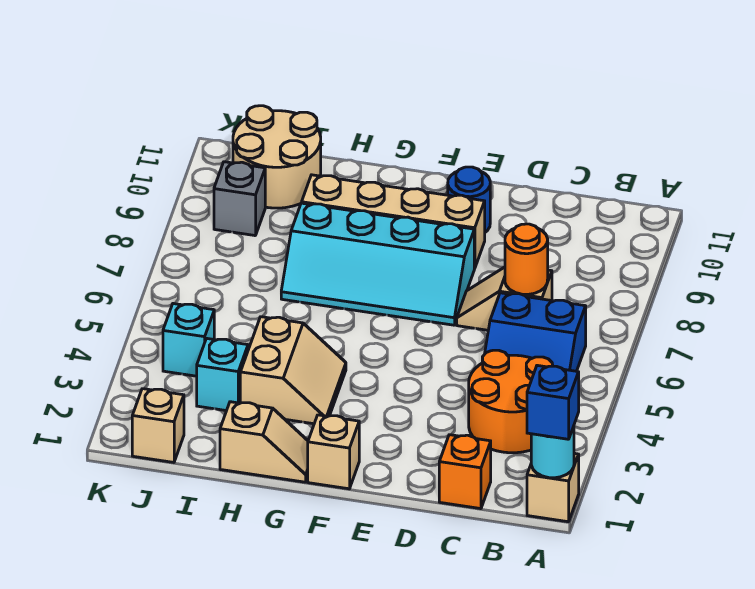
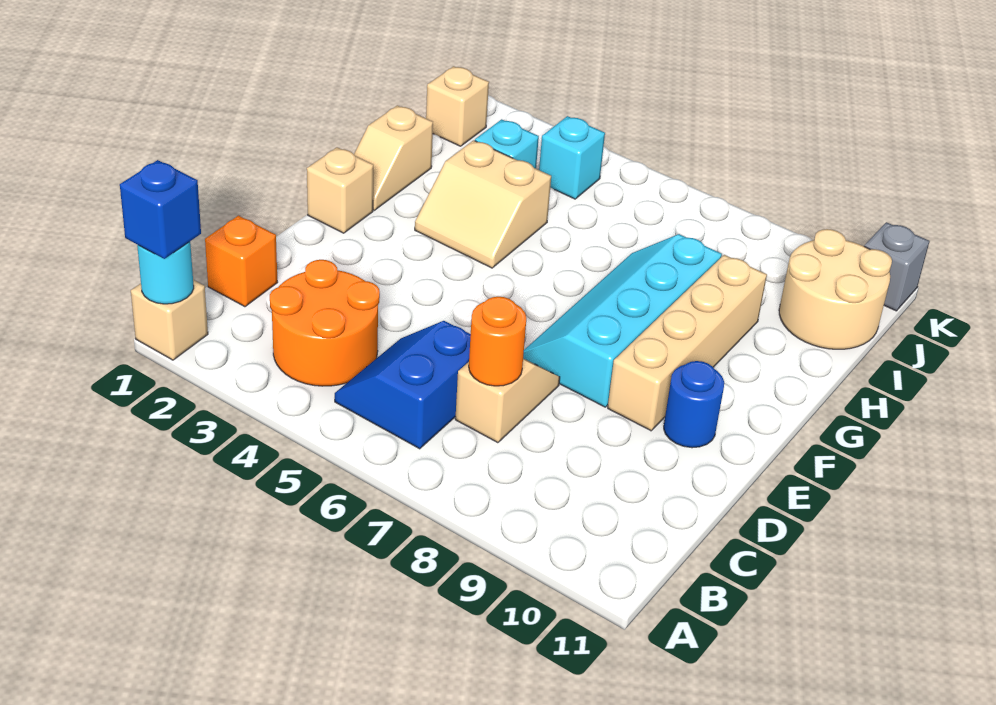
grey brick J9 level 1 -> grey brick K11 level 1

